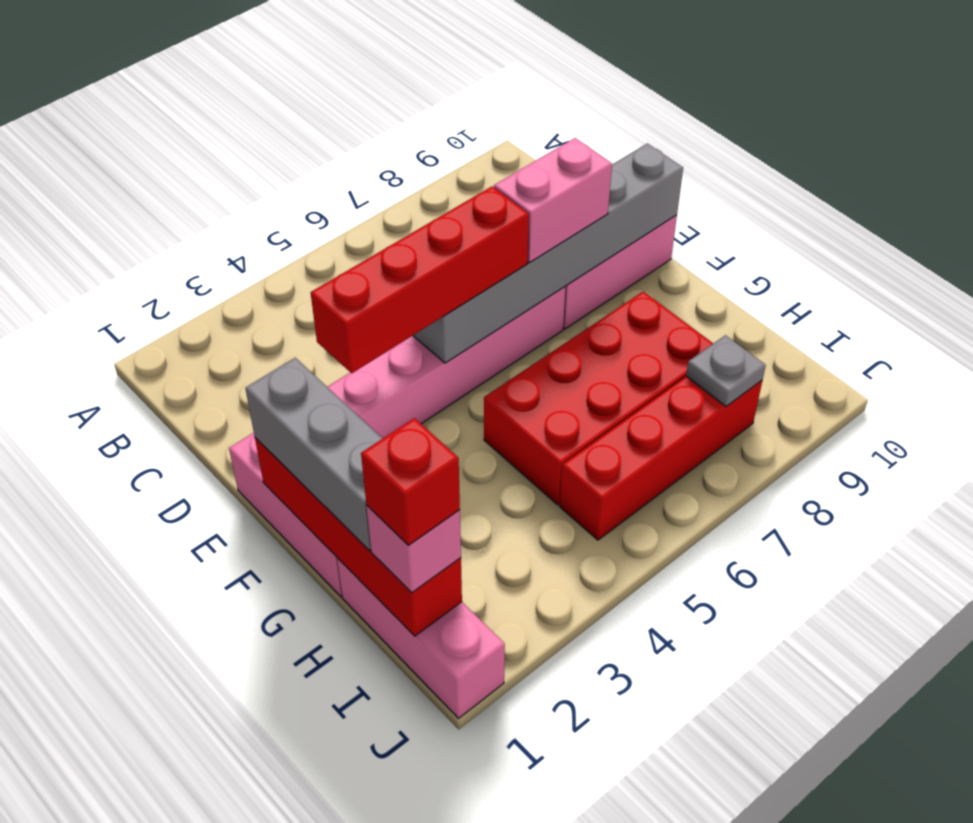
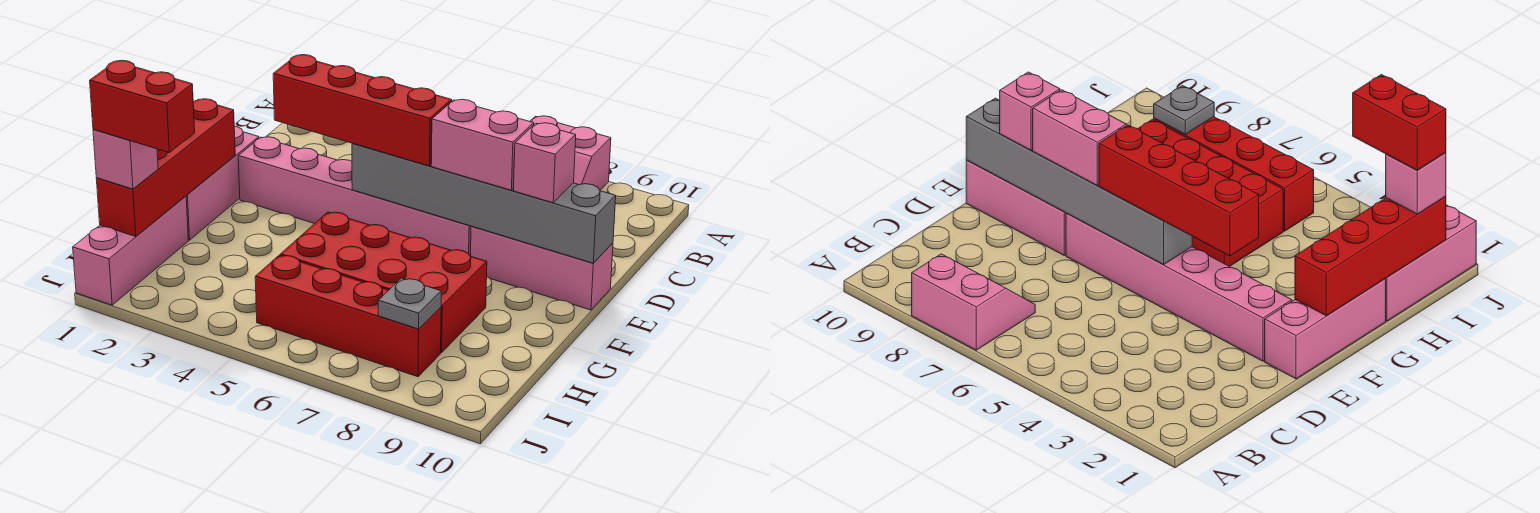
none -> pink slope A7:B8 level 1 top A
none -> pink brick E9 level 3
grey brick F1:H1 level 3 -> none
red brick I1 level 4 -> red brick I1:I2 level 4

